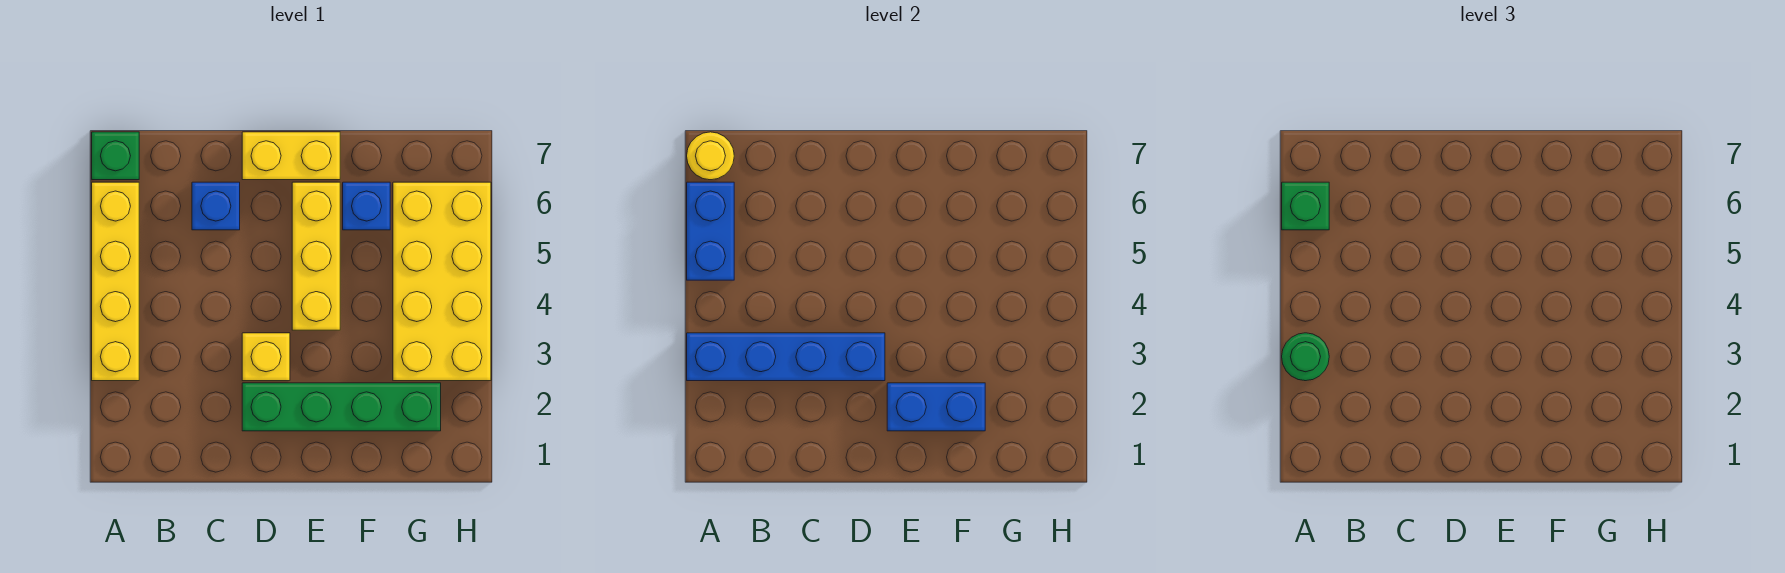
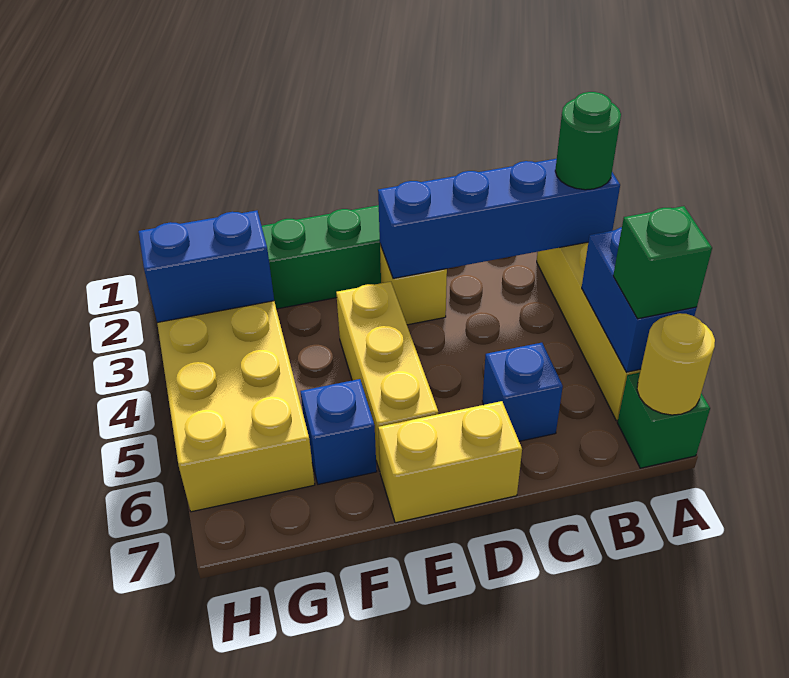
blue brick E2:F2 level 2 -> blue brick G3:H3 level 2

